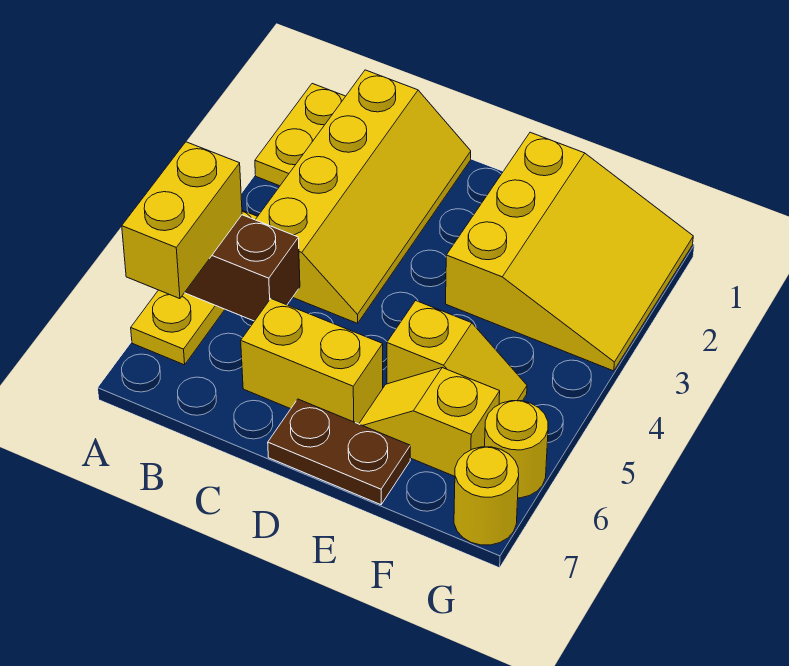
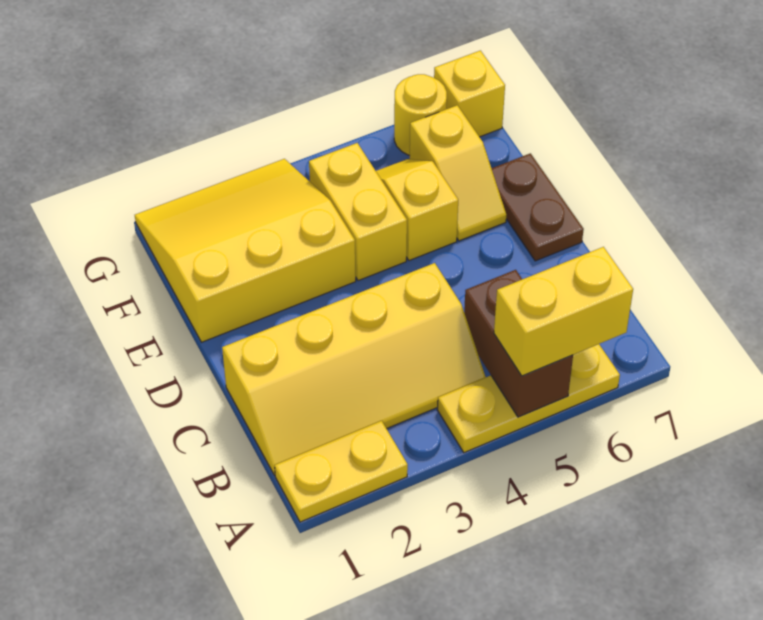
yellow slope B1:C4 level 1 top B -> yellow slope B1:C4 level 1 top C
yellow brick C6:D6 level 1 -> yellow brick E4:F4 level 1
yellow round brick G7 level 1 -> yellow brick G7 level 1

